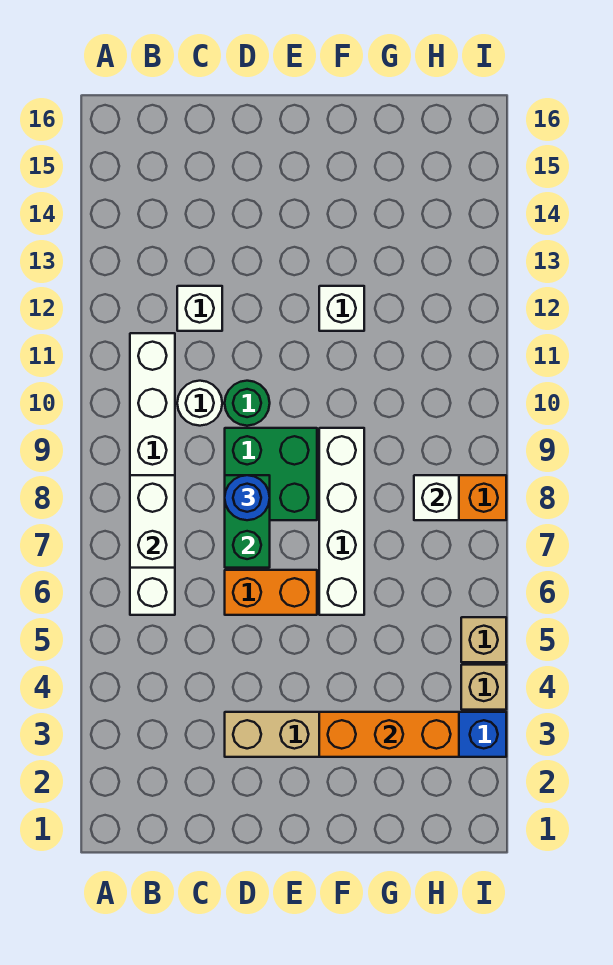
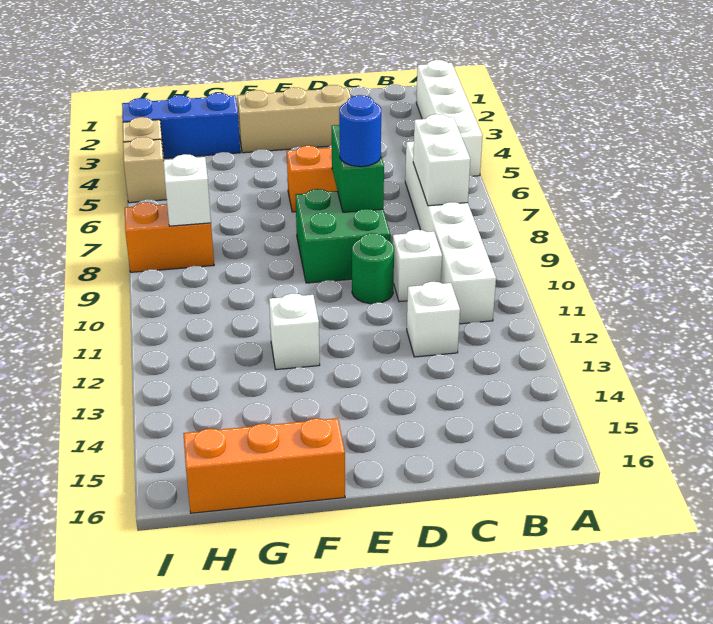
white round brick C10 level 1 -> white brick C10 level 1
orange brick F3:H3 level 2 -> orange brick F16:H16 level 1
white brick F6:F9 level 1 -> white brick A2:A5 level 1

